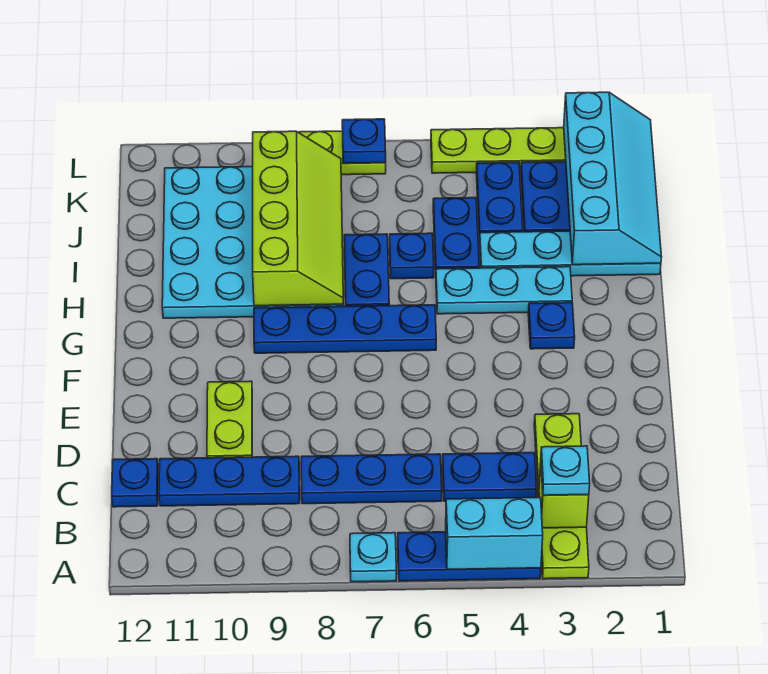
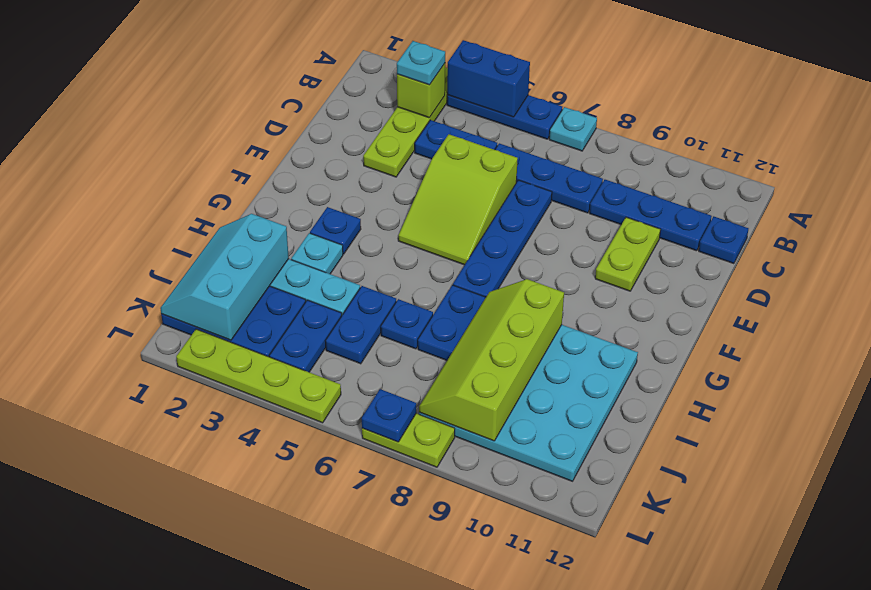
cyan brick A4:A5 level 2 -> blue brick A4:A5 level 2
none -> lime slope D5:F6 level 1 top D
blue plate G6:G9 level 1 -> blue plate D7:G7 level 1
cyan plate H3:H5 level 1 -> cyan plate H3 level 1
cyan slope I1:L2 level 2 top 2 -> cyan slope I1:K2 level 2 top 2

